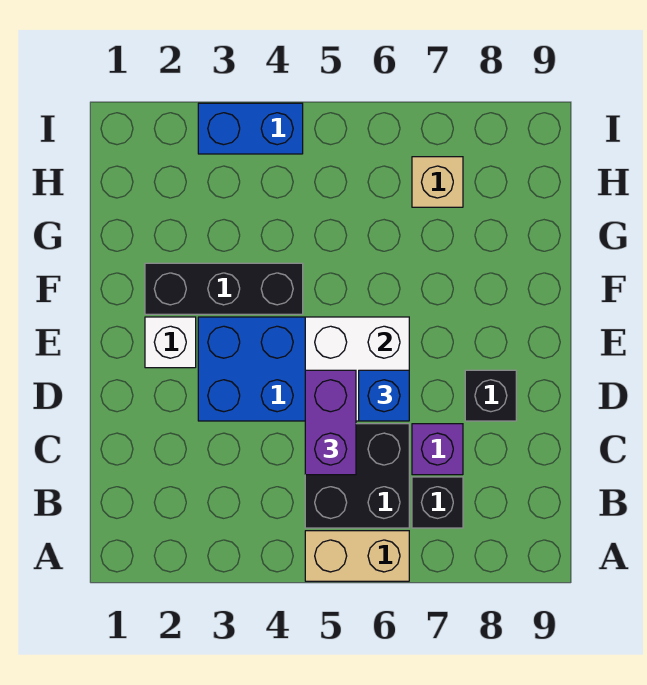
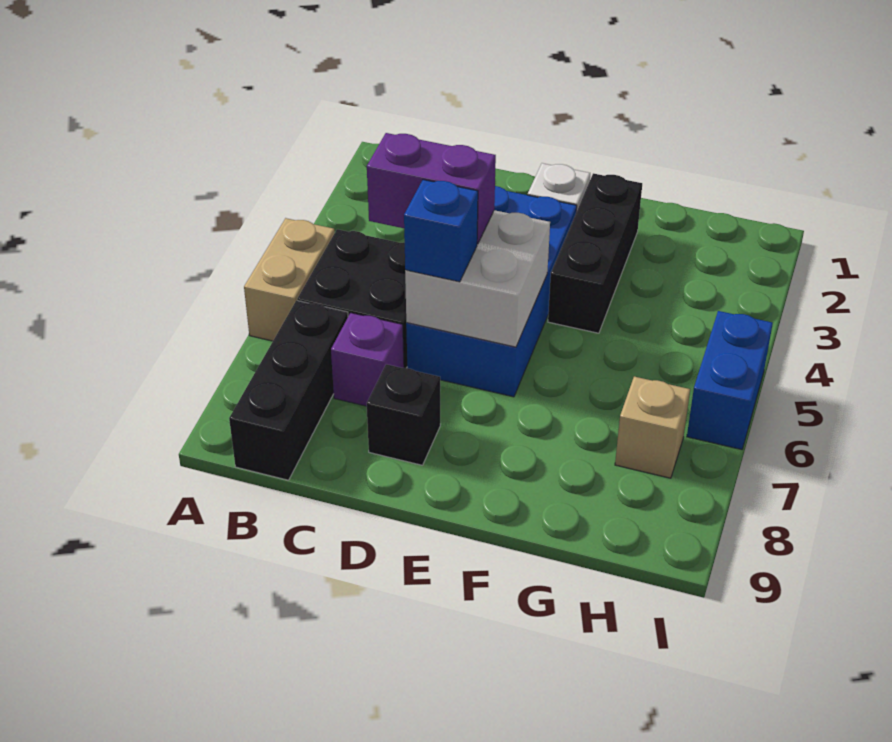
black brick B7 level 1 -> black brick B7:B9 level 1
blue brick I3:I4 level 1 -> blue brick I5:I6 level 1

